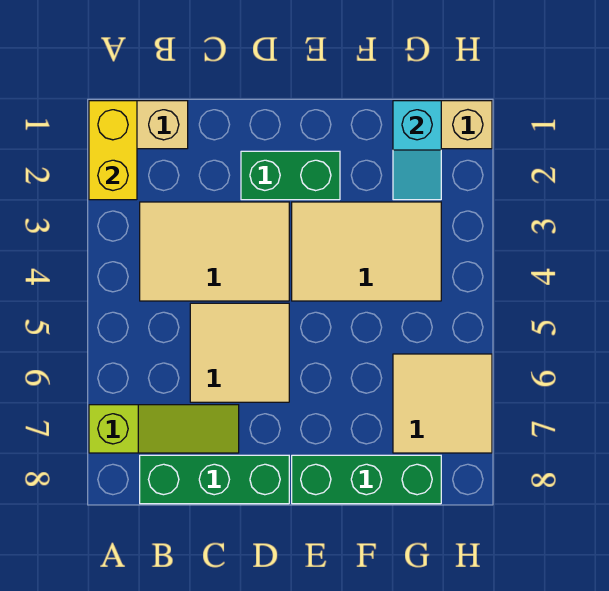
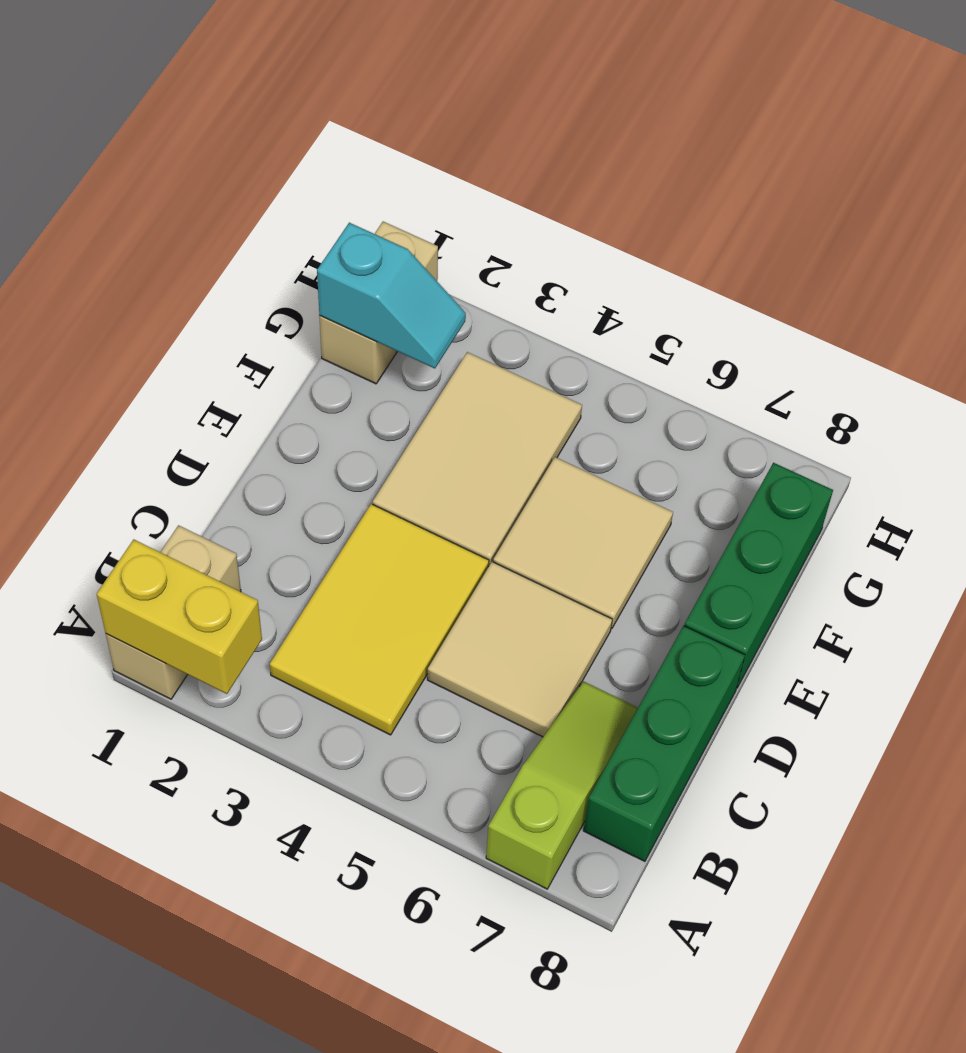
tan tile B3:D4 level 1 -> yellow tile B3:D4 level 1
green brick D2:E2 level 1 -> none
tan tile G6:H7 level 1 -> tan tile E5:F6 level 1

